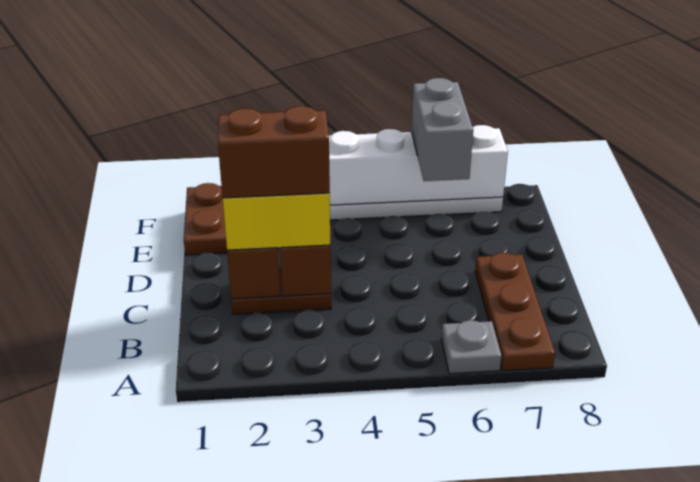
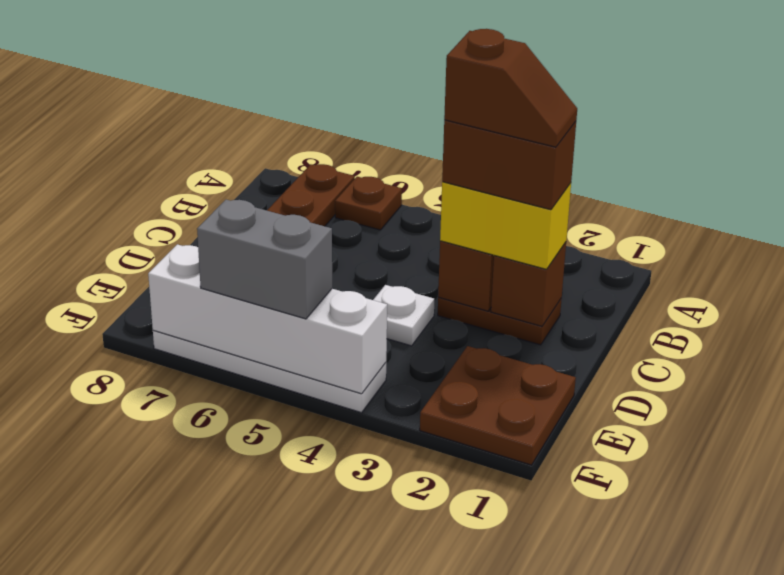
grey plate A6 level 1 -> brown plate A6 level 1
none -> brown slope C2:C3 level 5 top 3
none -> white plate D4 level 1
grey brick E6:F6 level 3 -> grey brick F5:F6 level 3

